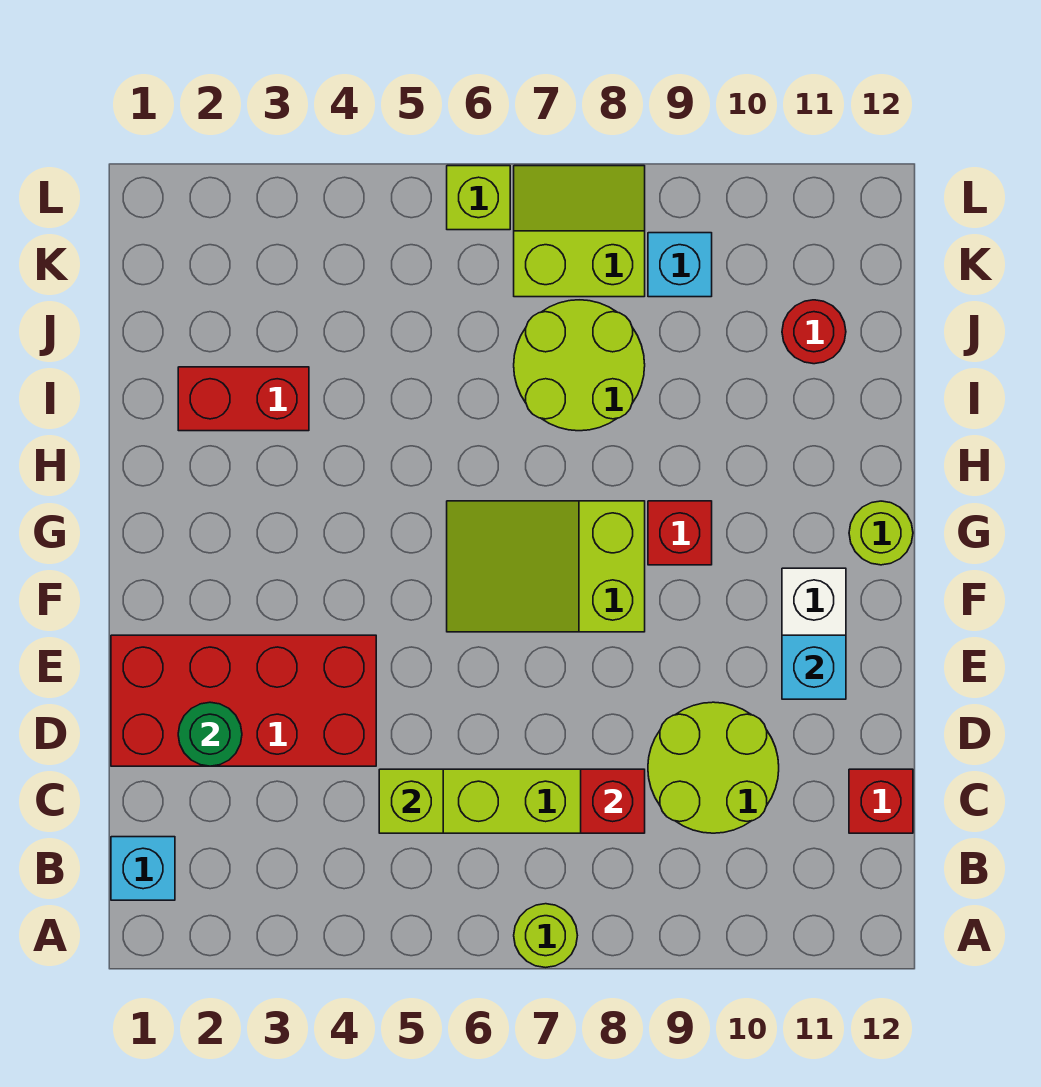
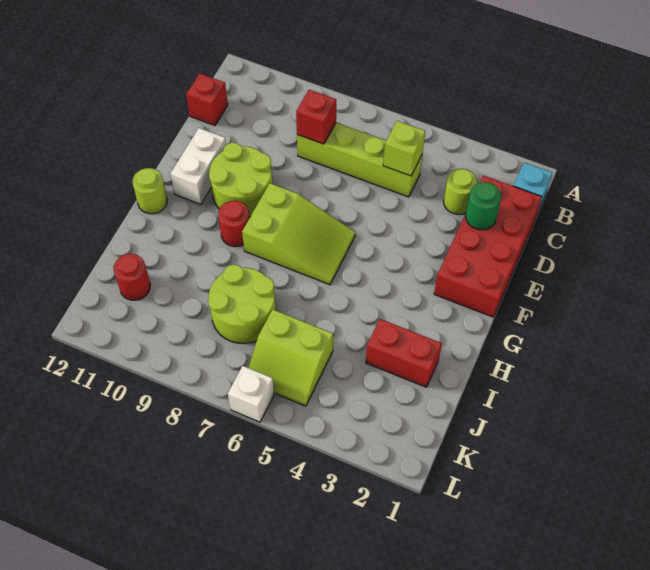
lime round brick A7 level 1 -> lime round brick C3 level 1
lime round brick C9:D10 level 1 -> lime round brick E9:F10 level 1
red brick D1:E4 level 1 -> red brick C1:F2 level 1
cyan brick E11 level 2 -> none
red brick G9 level 1 -> red round brick G9 level 1
lime slope K7:L8 level 1 top K -> lime slope J5:K6 level 1 top J
cyan brick K9 level 1 -> none
lime brick L6 level 1 -> white brick L6 level 1

